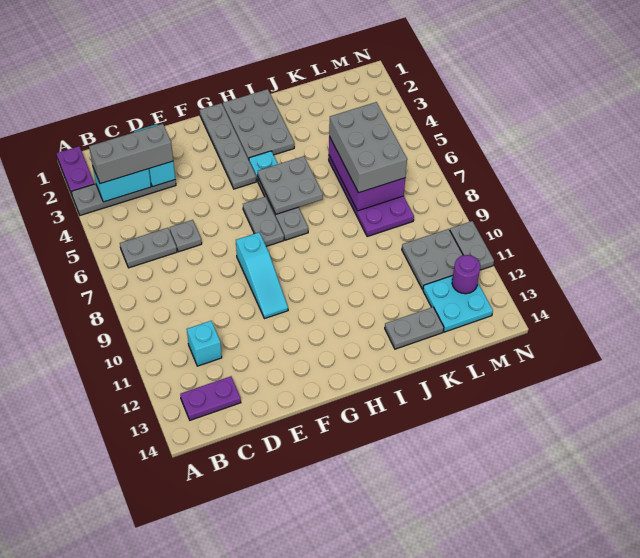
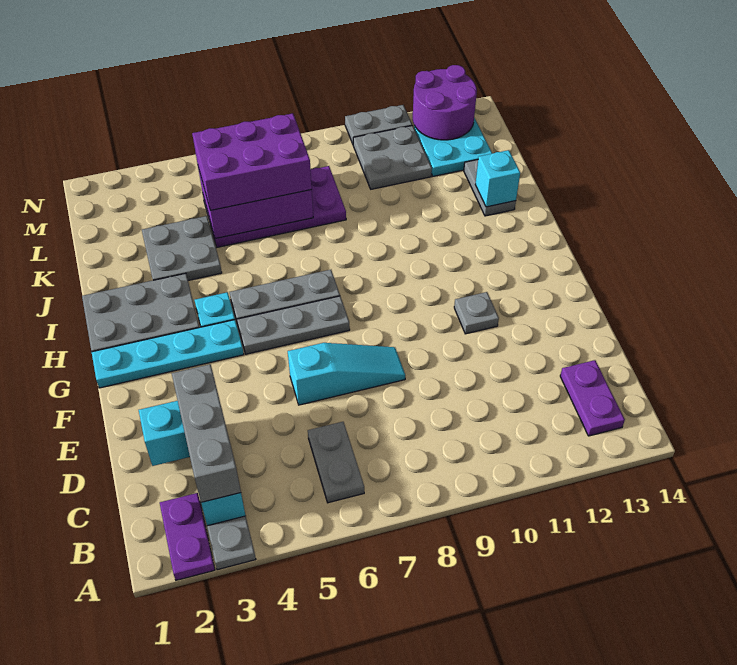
purple plate A1:A2 level 1 -> purple plate A2:B2 level 1
cyan brick C11 level 1 -> cyan brick J13 level 2
grey plate D6 level 1 -> grey plate F11 level 1
cyan slope F8:F10 level 1 top 8 -> cyan slope E6:E8 level 1 top 6
grey plate G1:G4 level 1 -> cyan plate G1:G4 level 1
grey plate G6:G7 level 1 -> grey plate G5:G7 level 1
grey plate H5:I6 level 2 -> grey plate J3:K4 level 1
grey brick K5:L7 level 3 -> purple brick K5:L7 level 3
purple round brick M12 level 2 -> purple round brick M12:N13 level 2

